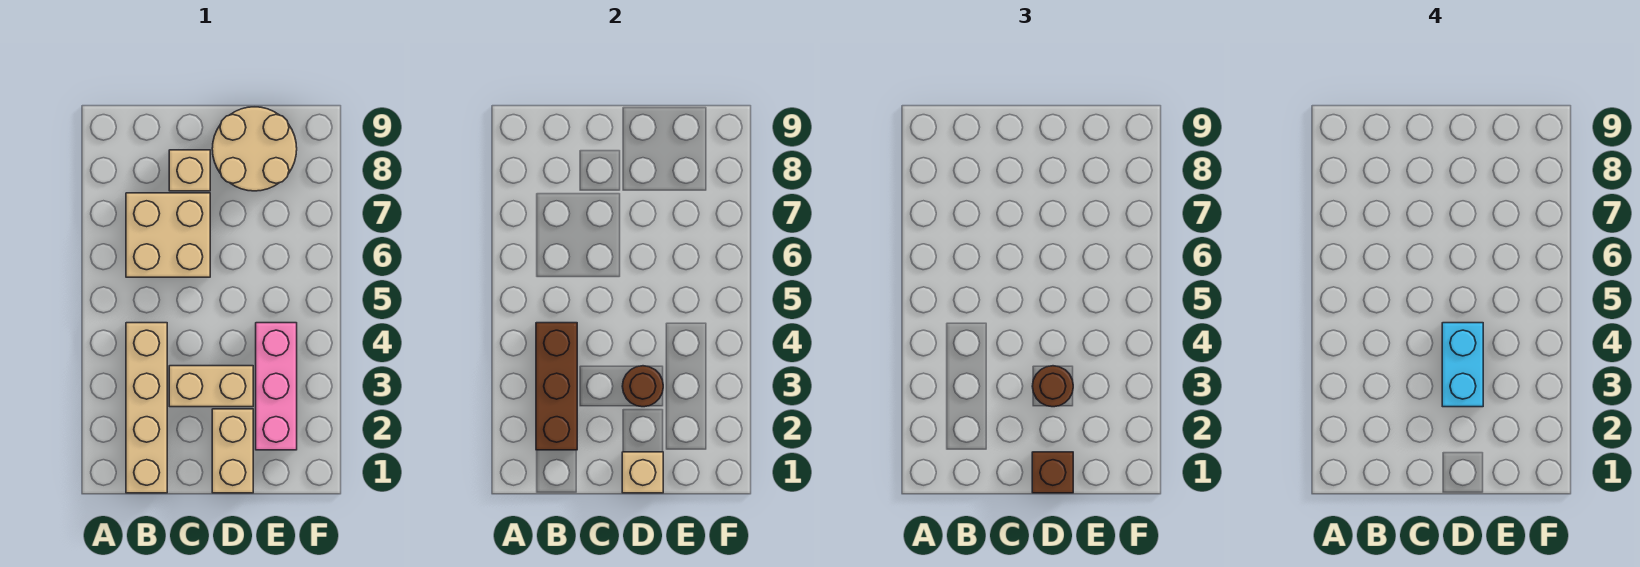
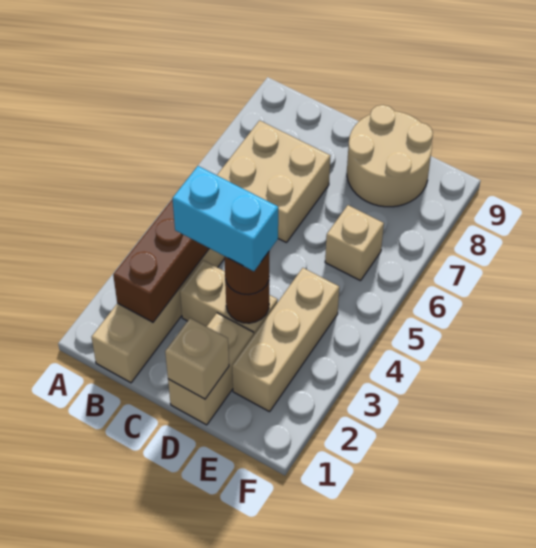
tan brick C8 level 1 -> tan brick E6 level 1
brown brick D1 level 3 -> none
cyan brick D3:D4 level 4 -> cyan brick C3:D3 level 4
pink brick E2:E4 level 1 -> tan brick E2:E4 level 1

